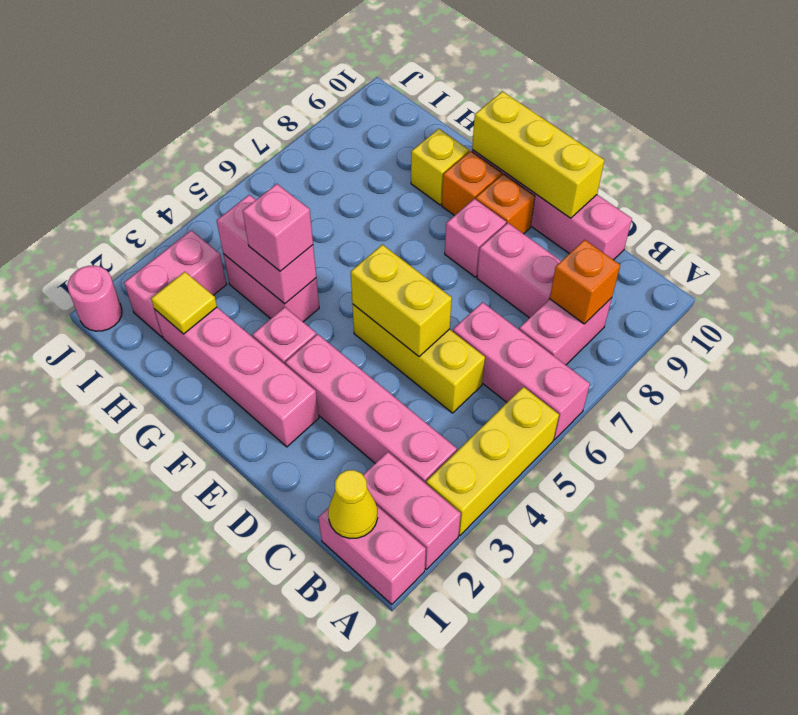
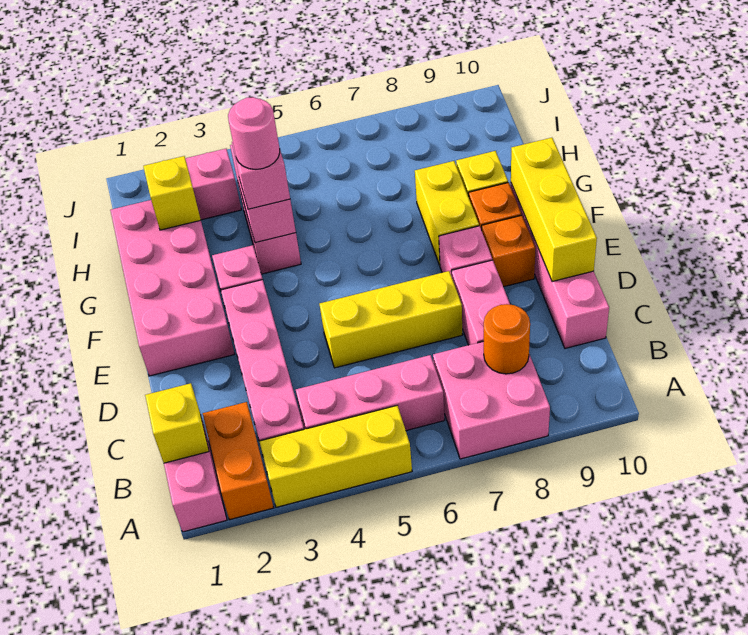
pink brick A2:B2 level 1 -> orange brick A2:B2 level 1
pink brick A6:C6 level 1 -> pink brick B4:B6 level 1
yellow cone B1 level 2 -> yellow brick B1 level 2
pink brick B7:B8 level 1 -> pink brick A7:B8 level 1
orange brick B8 level 2 -> orange round brick B8 level 2
yellow brick C5:E5 level 1 -> yellow brick D5:D7 level 1
yellow brick D5:E5 level 2 -> yellow brick F8:G8 level 1
pink brick E2:H2 level 1 -> pink brick E1:H2 level 1
yellow tile H2 level 2 -> yellow brick H2 level 2
pink round brick J1 level 1 -> pink round brick G4 level 4

